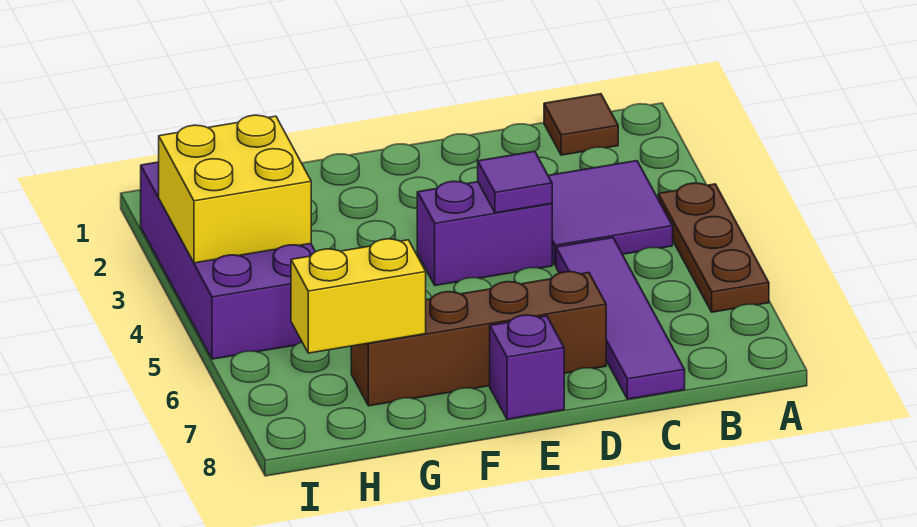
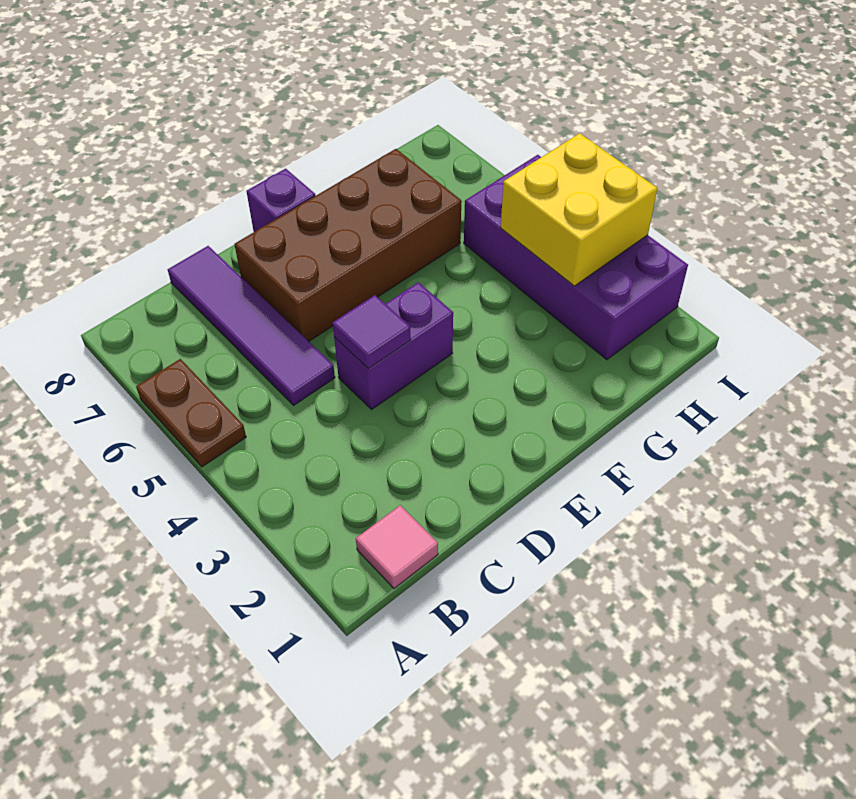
brown plate A4:A6 level 1 -> brown plate A5:A6 level 1
brown tile B1 level 1 -> pink tile B1 level 1
purple tile B3:C4 level 1 -> none
brown brick D7:G7 level 1 -> brown brick D6:G7 level 1
yellow brick G7:H7 level 2 -> none

